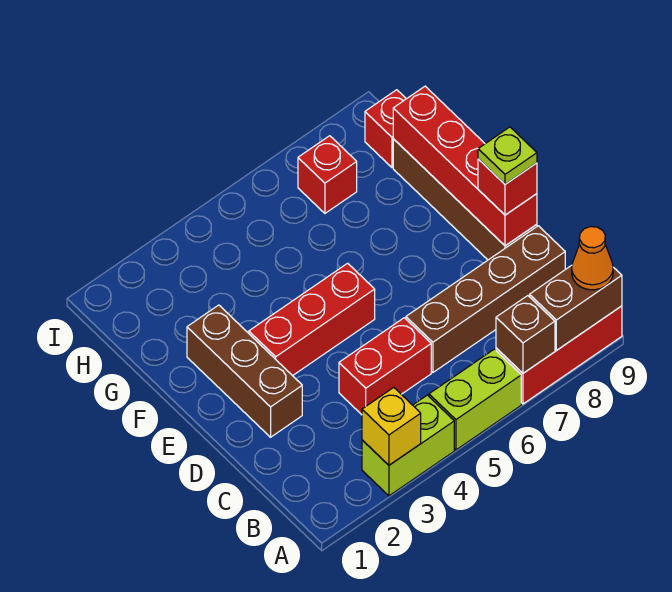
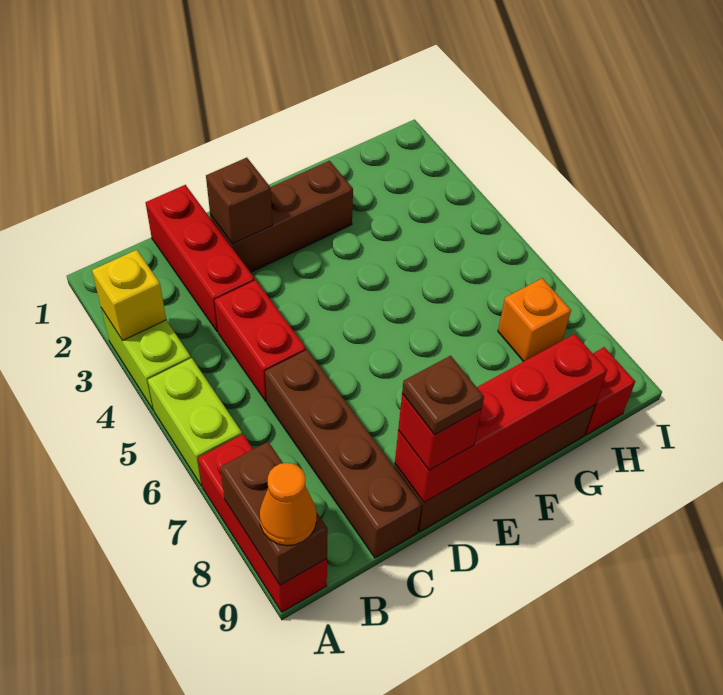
brown brick A7 level 2 -> brown brick D2 level 2
lime plate D9 level 4 -> brown plate D9 level 4
red brick E3:E5 level 1 -> red brick C1:C3 level 1
red brick H7 level 1 -> orange brick H7 level 1

